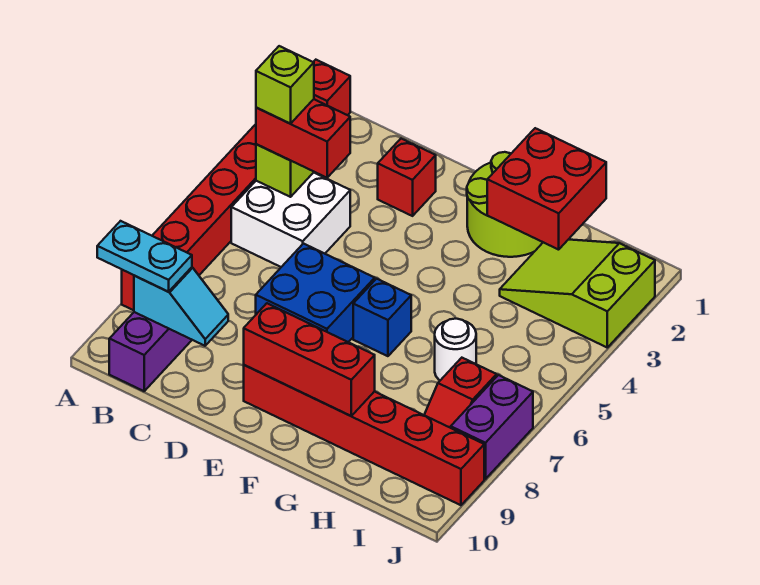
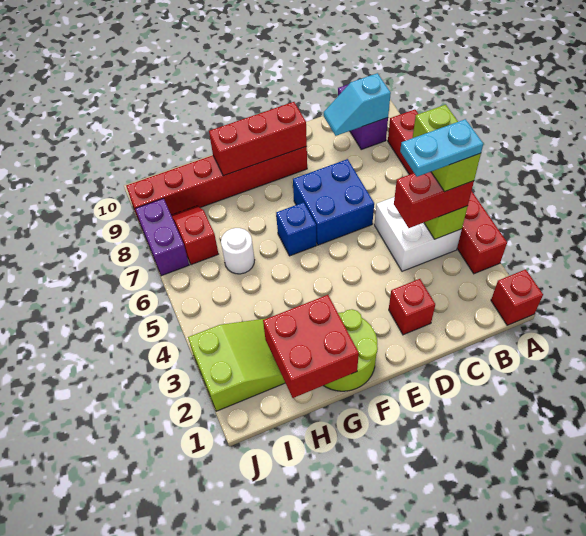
cyan plate A9:B9 level 3 -> cyan plate B4:C4 level 5
lime brick B4 level 4 -> lime brick B4:B5 level 4

